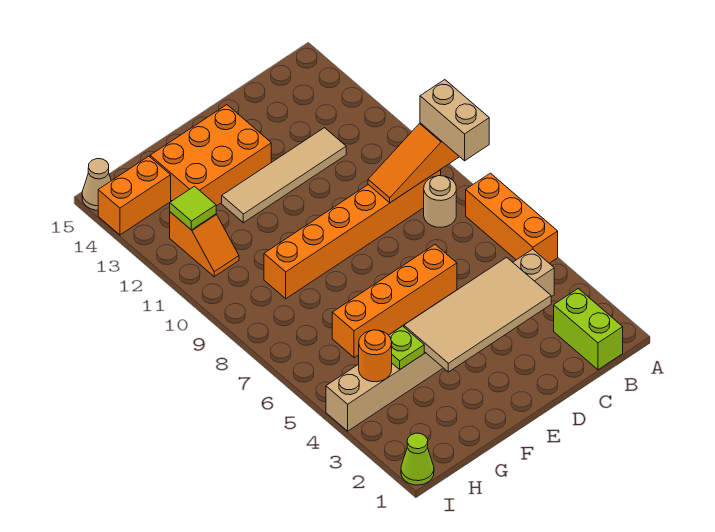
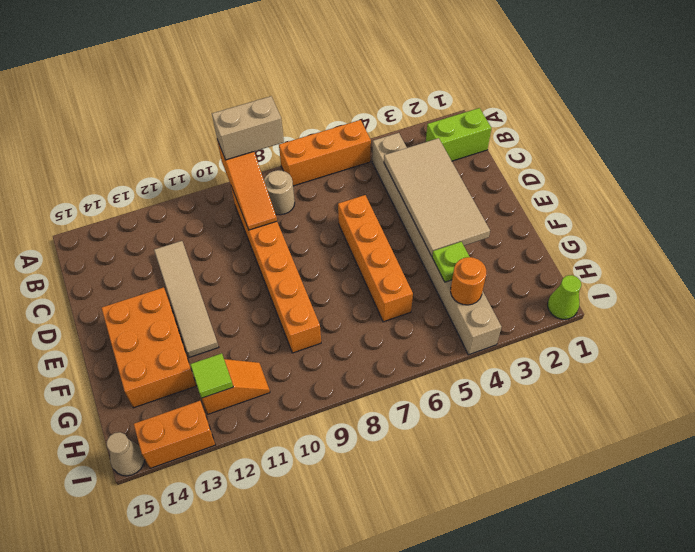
orange brick H14:I14 level 1 -> orange brick I13:I14 level 1

